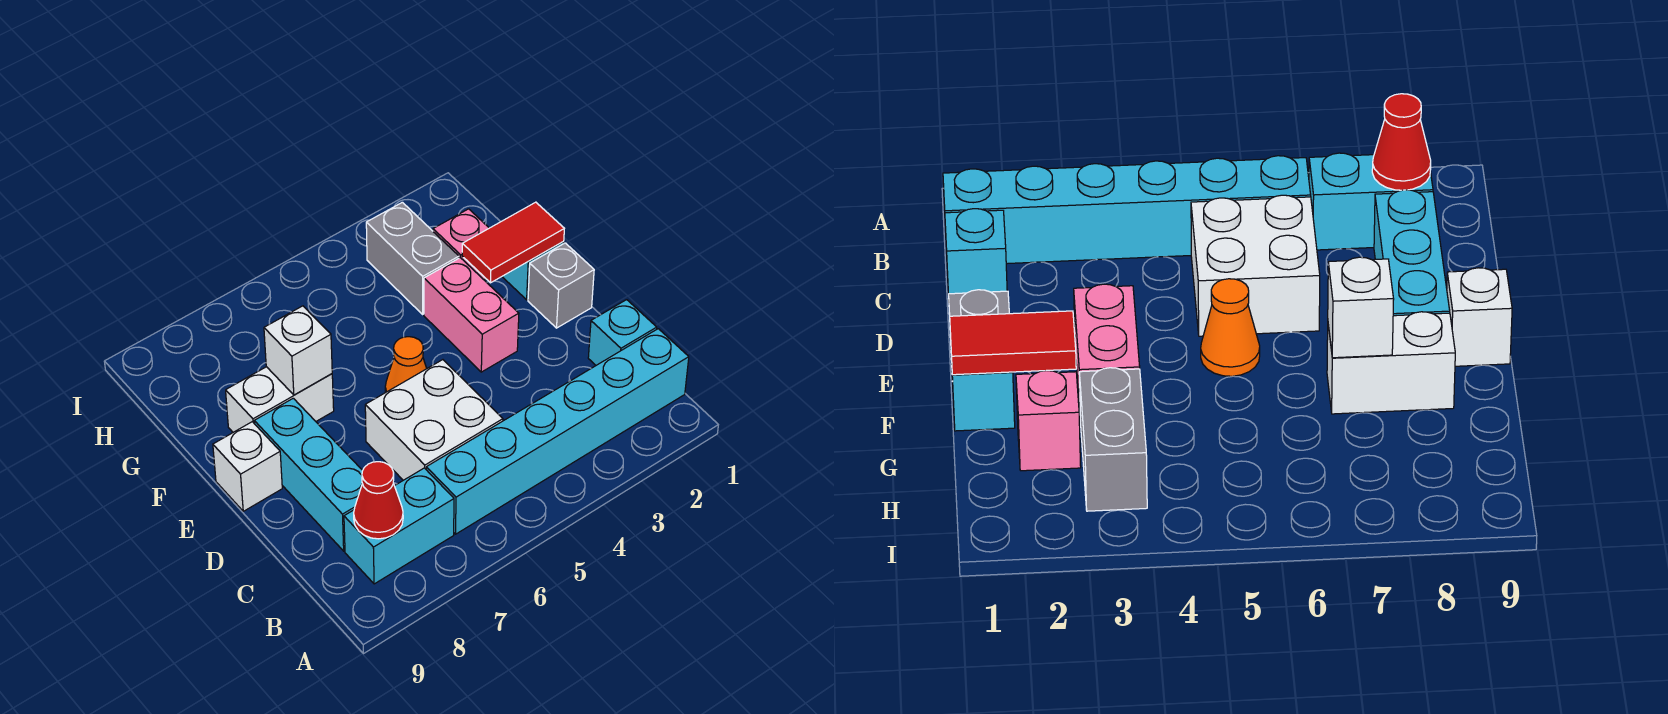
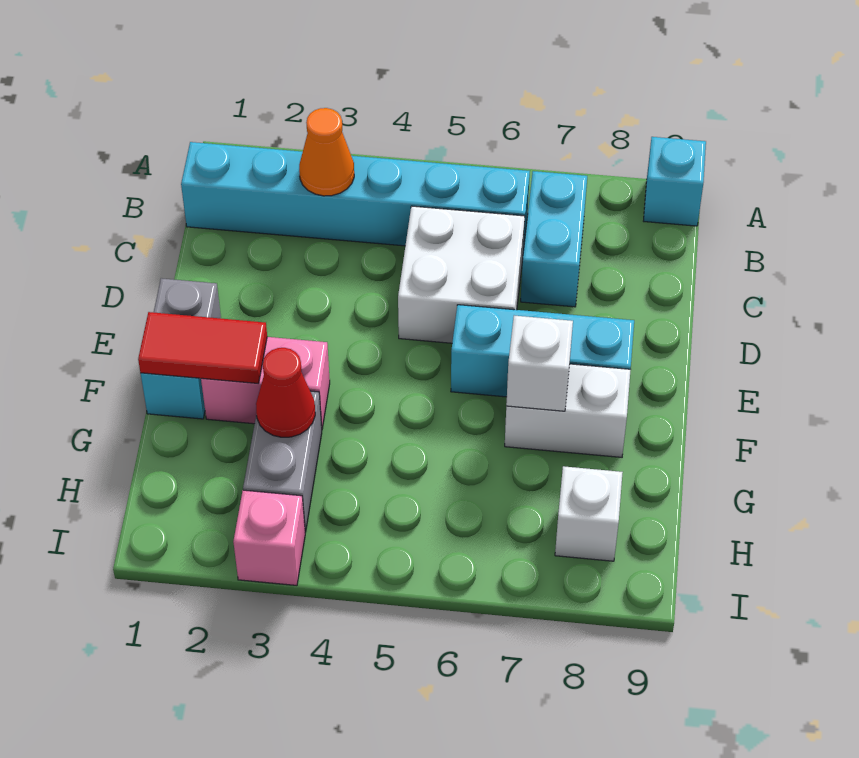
cyan brick B7:B8 level 1 -> cyan brick B7:C7 level 1
red cone B8 level 2 -> red cone G3 level 2
cyan brick C1 level 1 -> cyan brick A9 level 1
cyan brick C8:E8 level 1 -> cyan brick E6:E8 level 1
pink brick E3:F3 level 1 -> pink brick F2:F3 level 1
orange cone E5 level 1 -> orange cone B3 level 2
white brick E9 level 1 -> white brick H8 level 1
pink brick G2 level 1 -> pink brick I3 level 1

